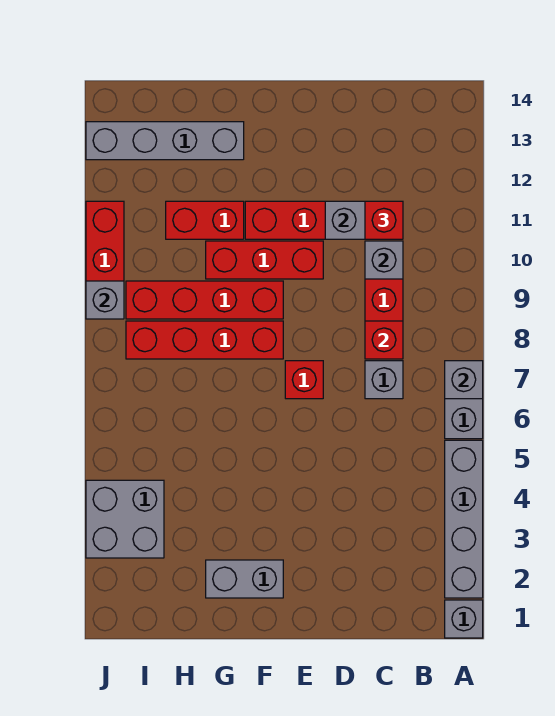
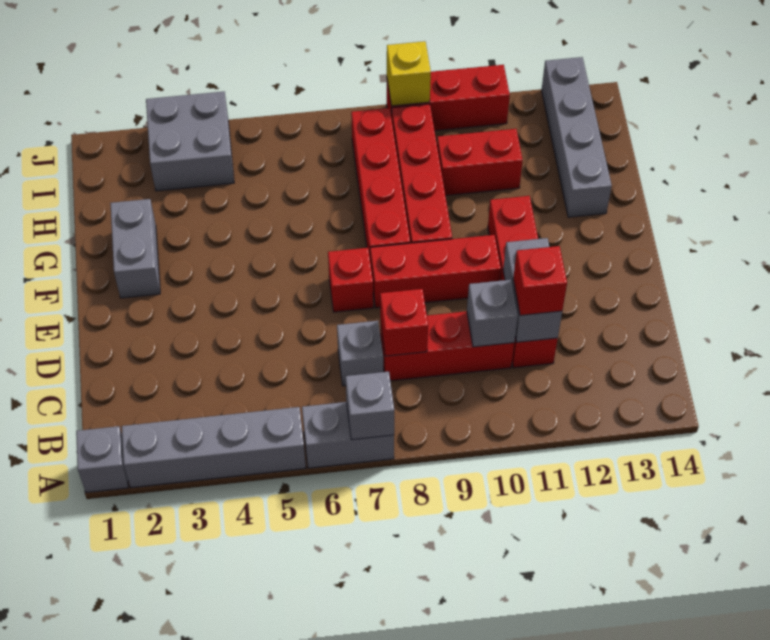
red brick E10:G10 level 1 -> red brick E8:E10 level 1
red brick G11:H11 level 1 -> red brick H10:H11 level 1
grey brick J9 level 2 -> yellow brick J9 level 2

